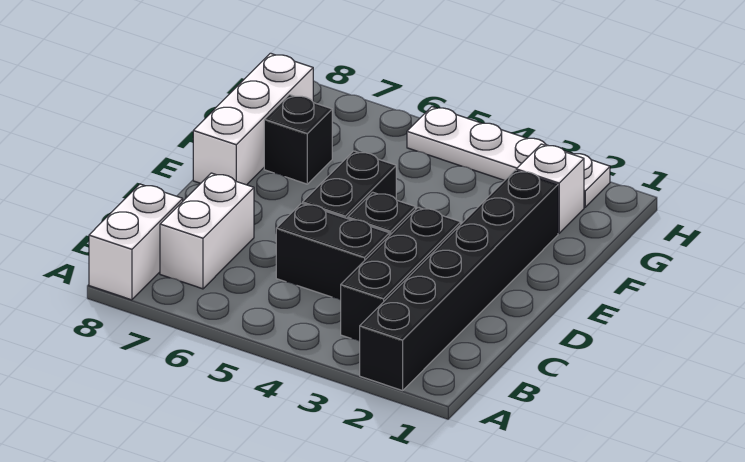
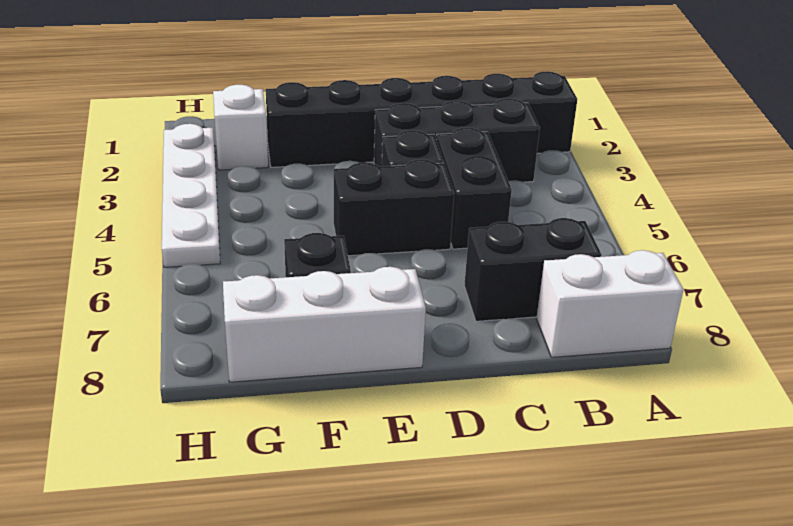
white brick B7:C7 level 1 -> black brick B7:C7 level 1

